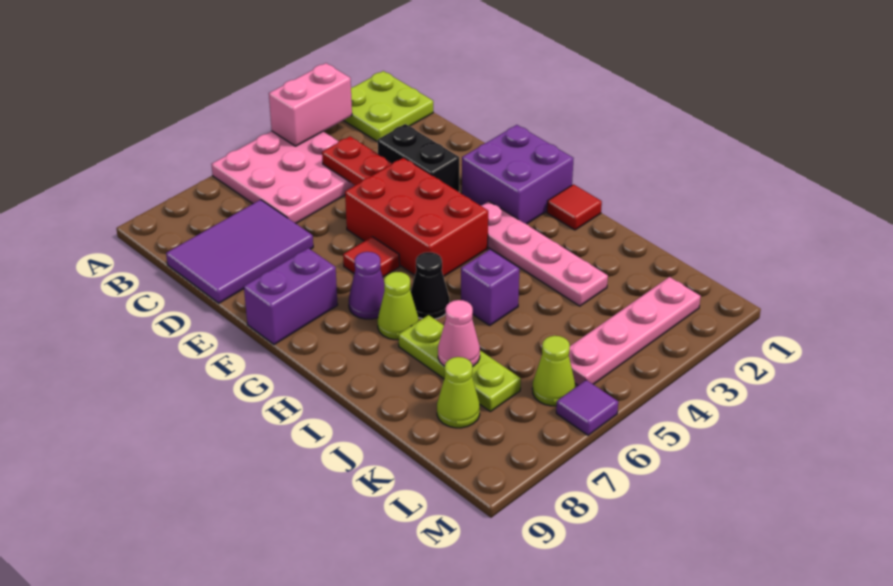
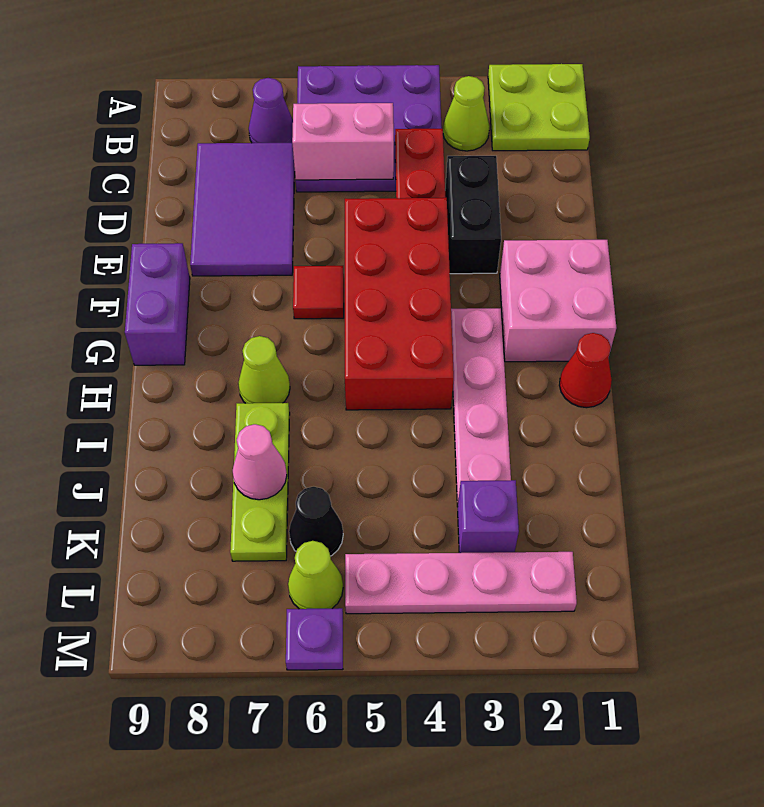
pink brick A3:A4 level 2 -> pink brick C5:C6 level 2
pink plate A4:C6 level 1 -> purple plate A4:C6 level 1
purple tile C7:D9 level 1 -> purple tile C7:E8 level 1
red brick E4:G5 level 1 -> red brick E4:H5 level 1
purple brick F1:G2 level 1 -> pink brick F1:G2 level 1
purple brick F8:F9 level 1 -> purple brick F9:G9 level 1
purple cone G7 level 1 -> purple cone B7 level 1
red tile H1 level 1 -> red cone H1 level 1
black cone H6 level 1 -> black cone K6 level 1
purple brick I5 level 1 -> purple brick K3 level 1
lime cone K8 level 1 -> lime cone B3 level 1
purple tile M6 level 1 -> purple plate M6 level 1

